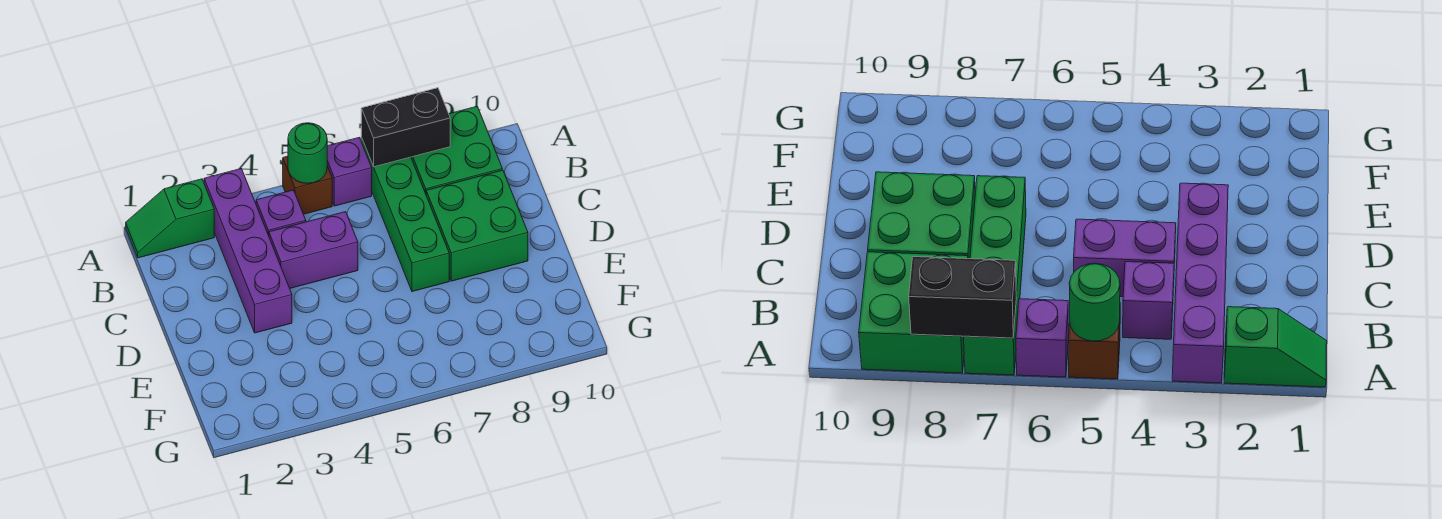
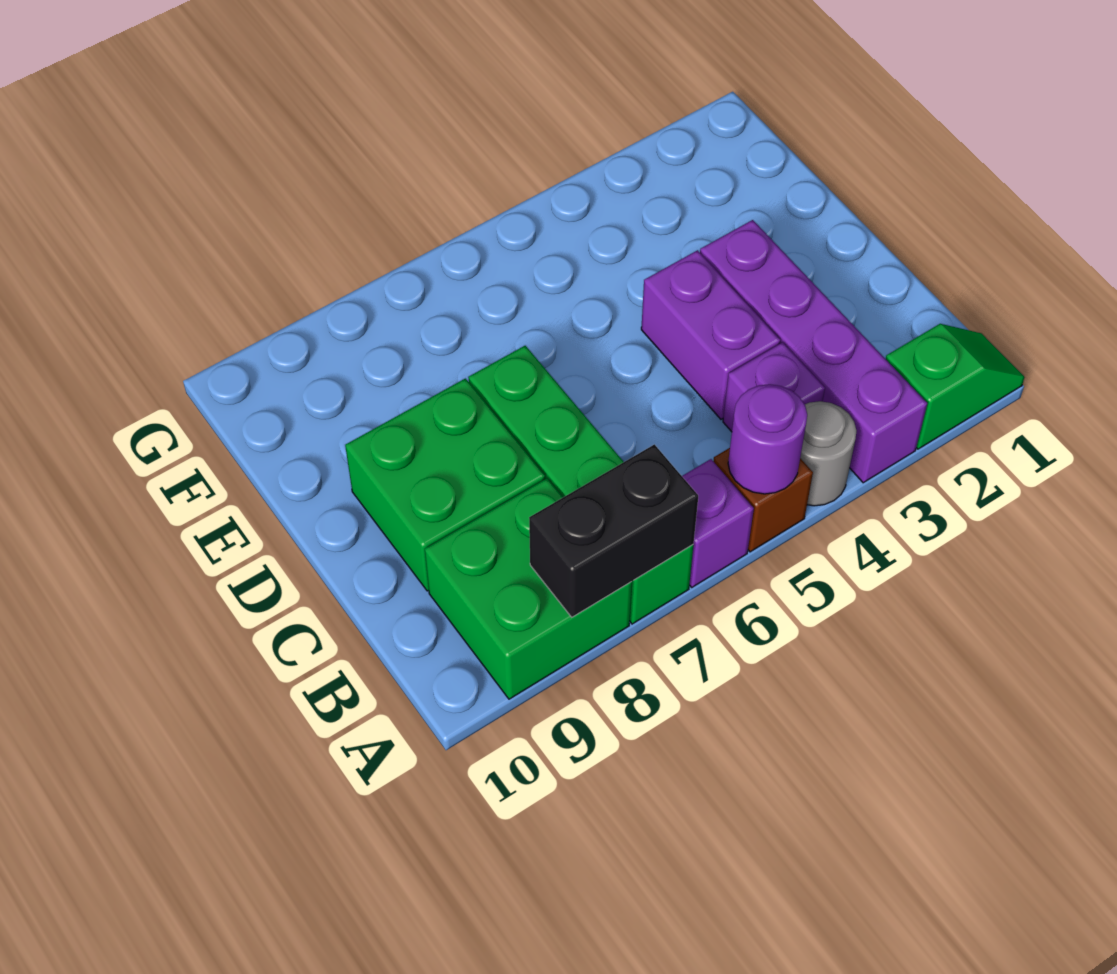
none -> grey round brick A4 level 1
green round brick A5 level 2 -> purple round brick A5 level 2
purple brick C4:C5 level 1 -> purple brick C4:D4 level 1

